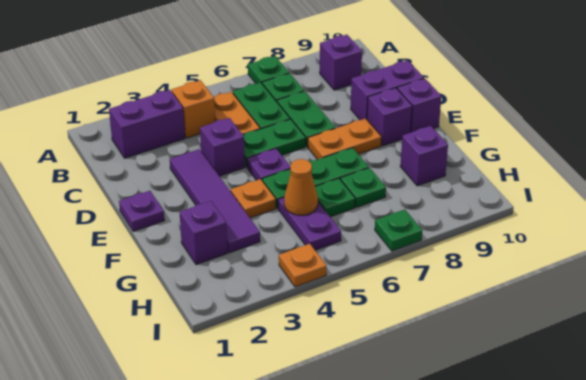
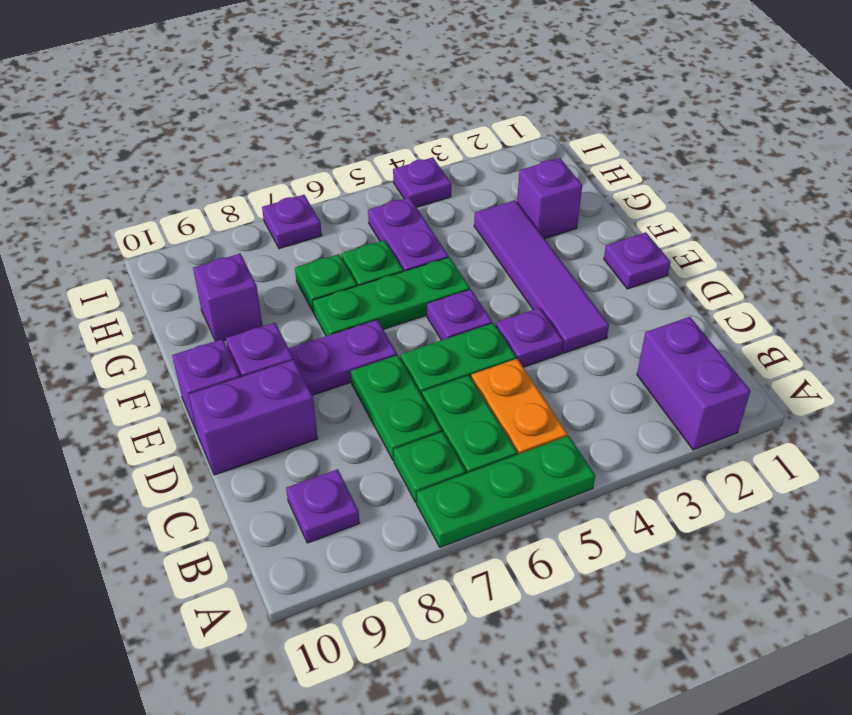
green plate A7 level 1 -> green plate A5:A7 level 1
purple brick B2:B3 level 1 -> purple brick A2:B2 level 1
orange brick B4 level 1 -> none
purple brick B9 level 1 -> purple plate B9 level 1
purple brick D4 level 1 -> purple plate D4 level 1
orange plate E7:E8 level 1 -> purple plate E7:E8 level 1
orange plate F4 level 1 -> none
orange cone G5 level 2 -> none
orange plate I4 level 1 -> purple plate I4 level 1
green plate I7 level 1 -> purple plate I7 level 1

